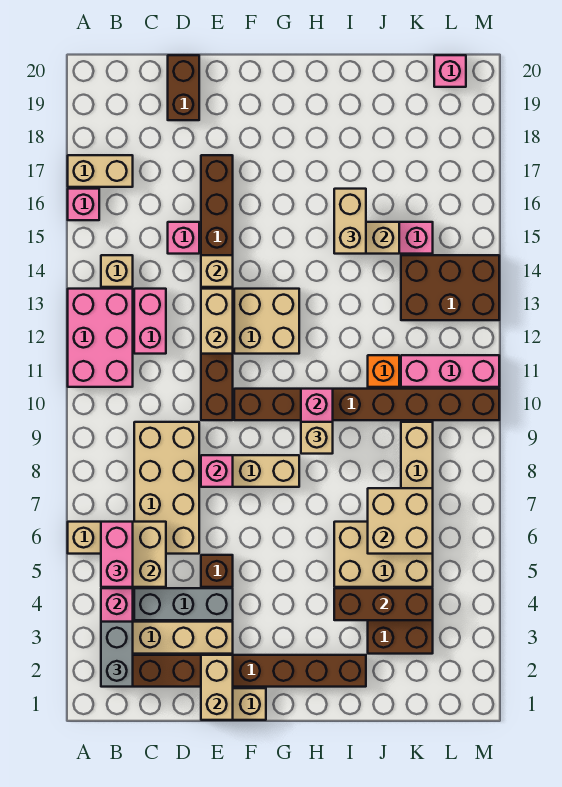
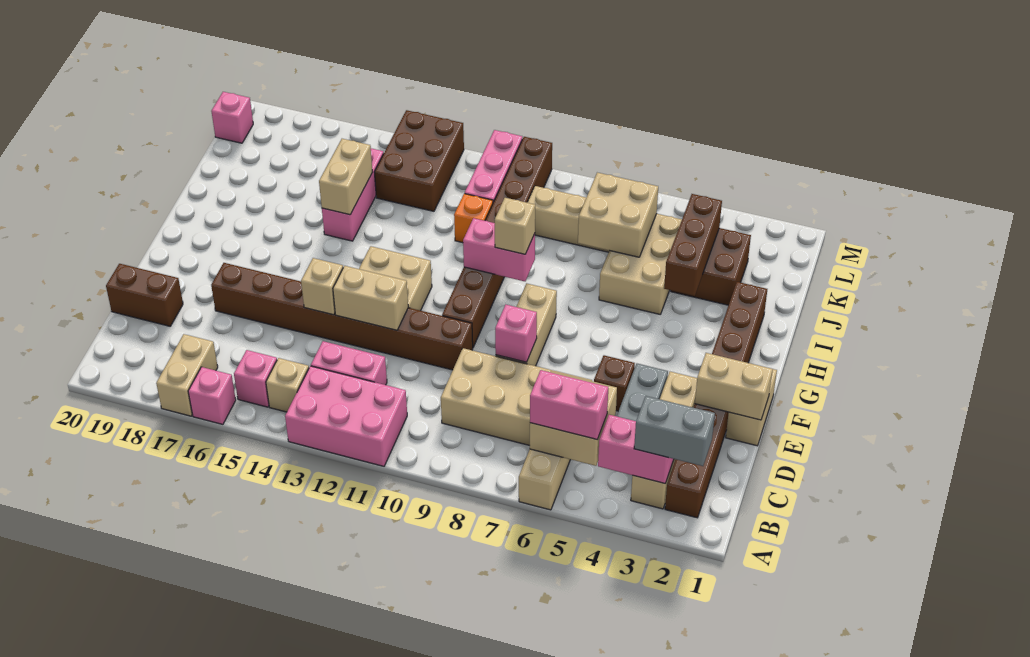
pink brick D15 level 1 -> pink brick B15 level 1
tan brick I15:I16 level 3 -> none

